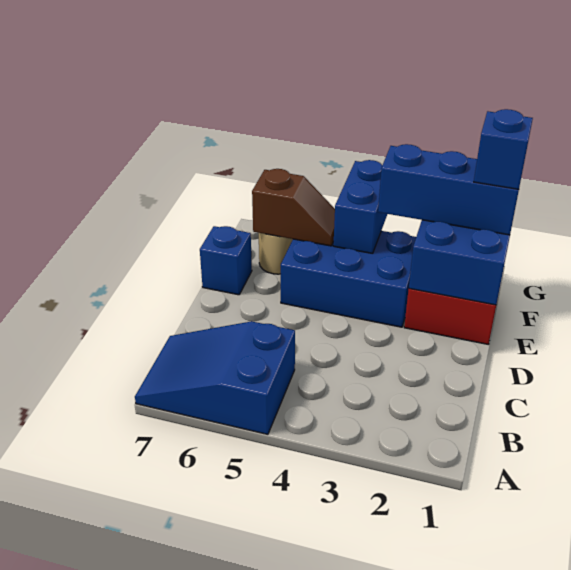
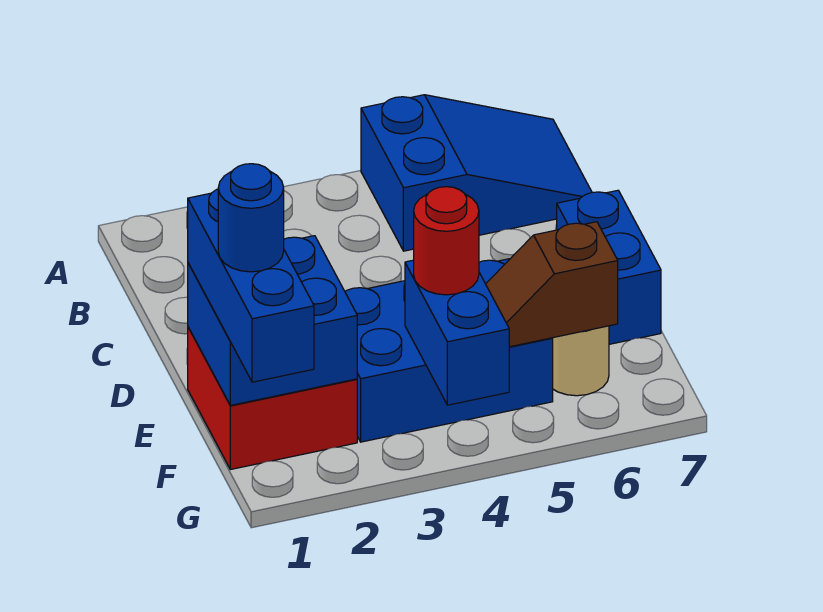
blue brick E7 level 1 -> blue brick D7:E7 level 1
blue brick F1:F3 level 3 -> blue brick E1:G1 level 3
blue brick F1 level 4 -> blue round brick F1 level 4
none -> red round brick F4 level 3

